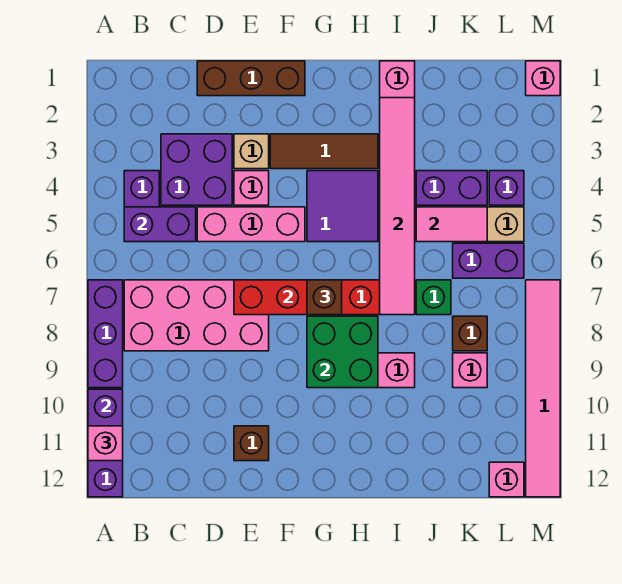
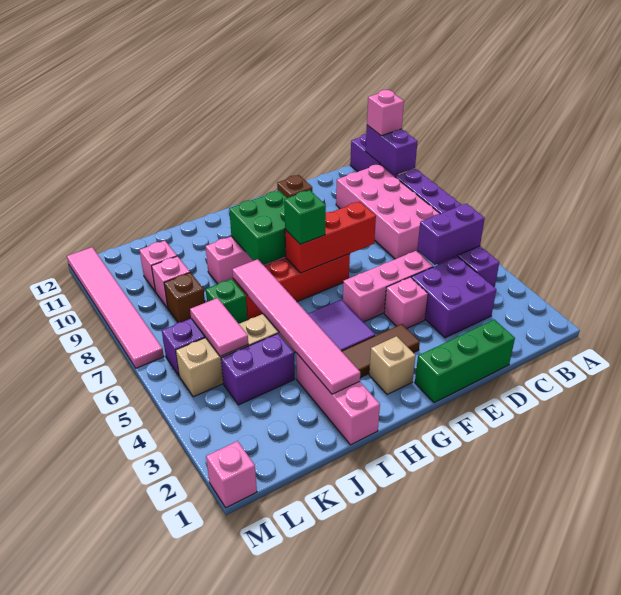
pink brick B7:E8 level 1 -> pink brick B7:C10 level 1
brown brick D1:F1 level 1 -> green brick D1:F1 level 1
tan brick E3 level 1 -> tan brick G2 level 1
brown brick G7 level 3 -> green brick G7 level 3
pink tile J5:K5 level 2 -> pink tile K5:K6 level 2
purple brick L4 level 1 -> none
pink brick L12 level 1 -> pink brick K10 level 1

